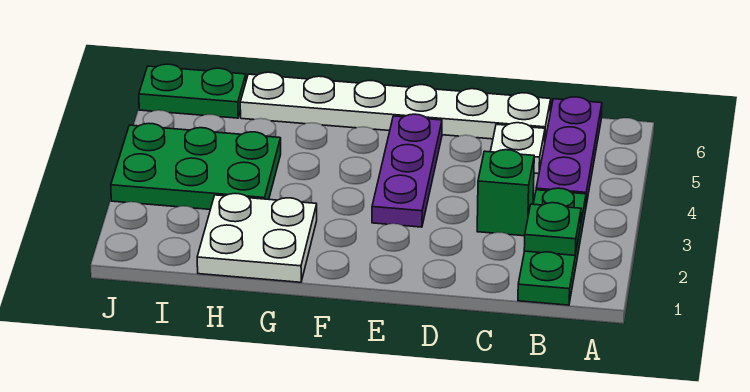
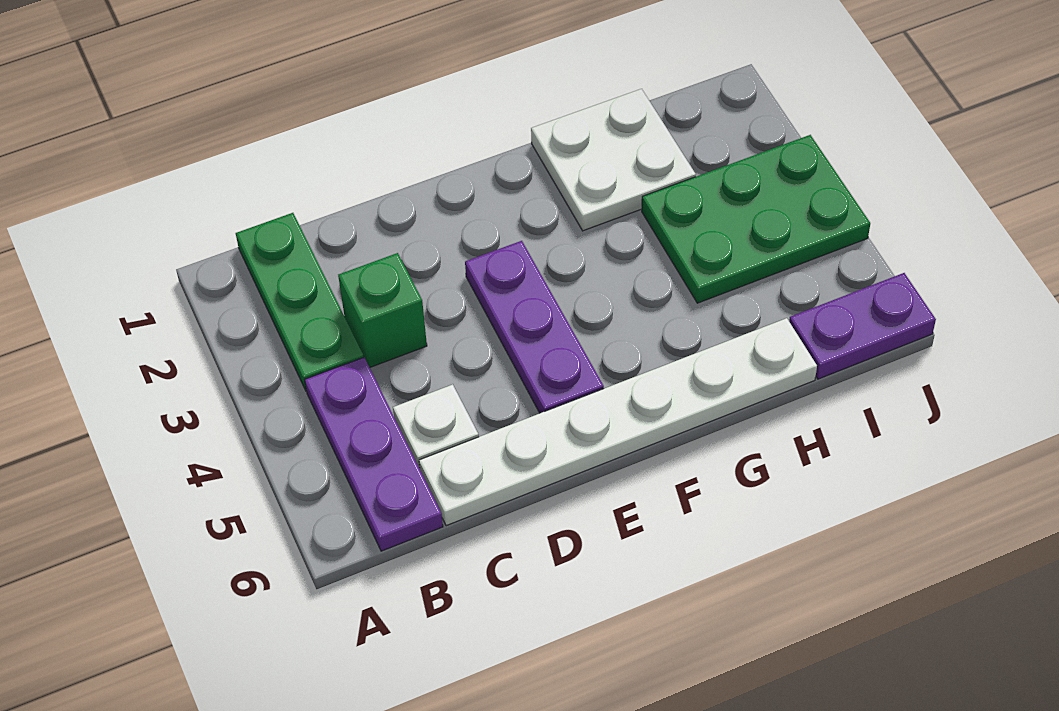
green plate B2 level 2 -> none
green plate I6:J6 level 1 -> purple plate I6:J6 level 1

